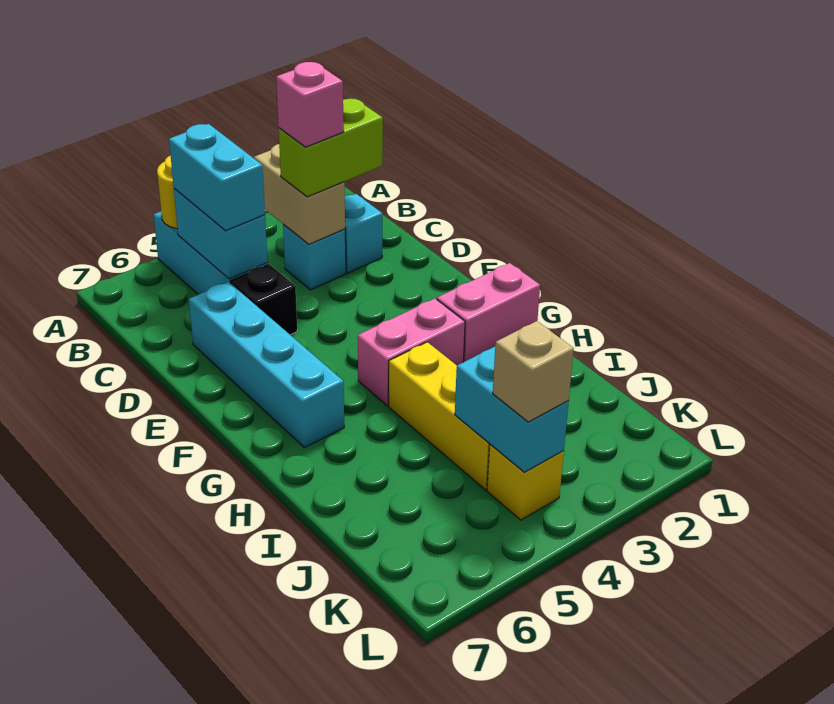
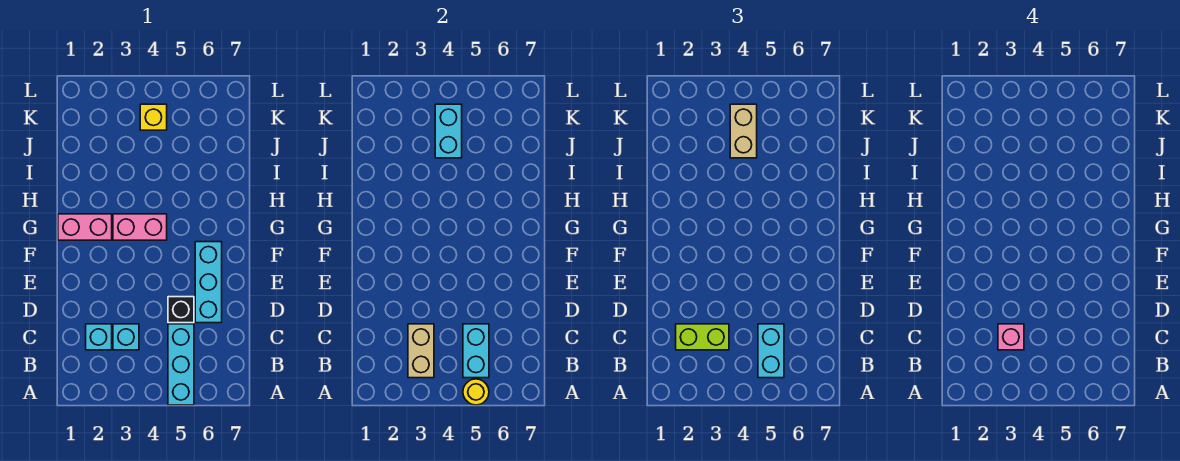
cyan brick D6:G6 level 1 -> cyan brick D6:F6 level 1
yellow brick H4:J4 level 1 -> none
tan brick K4 level 3 -> tan brick J4:K4 level 3

